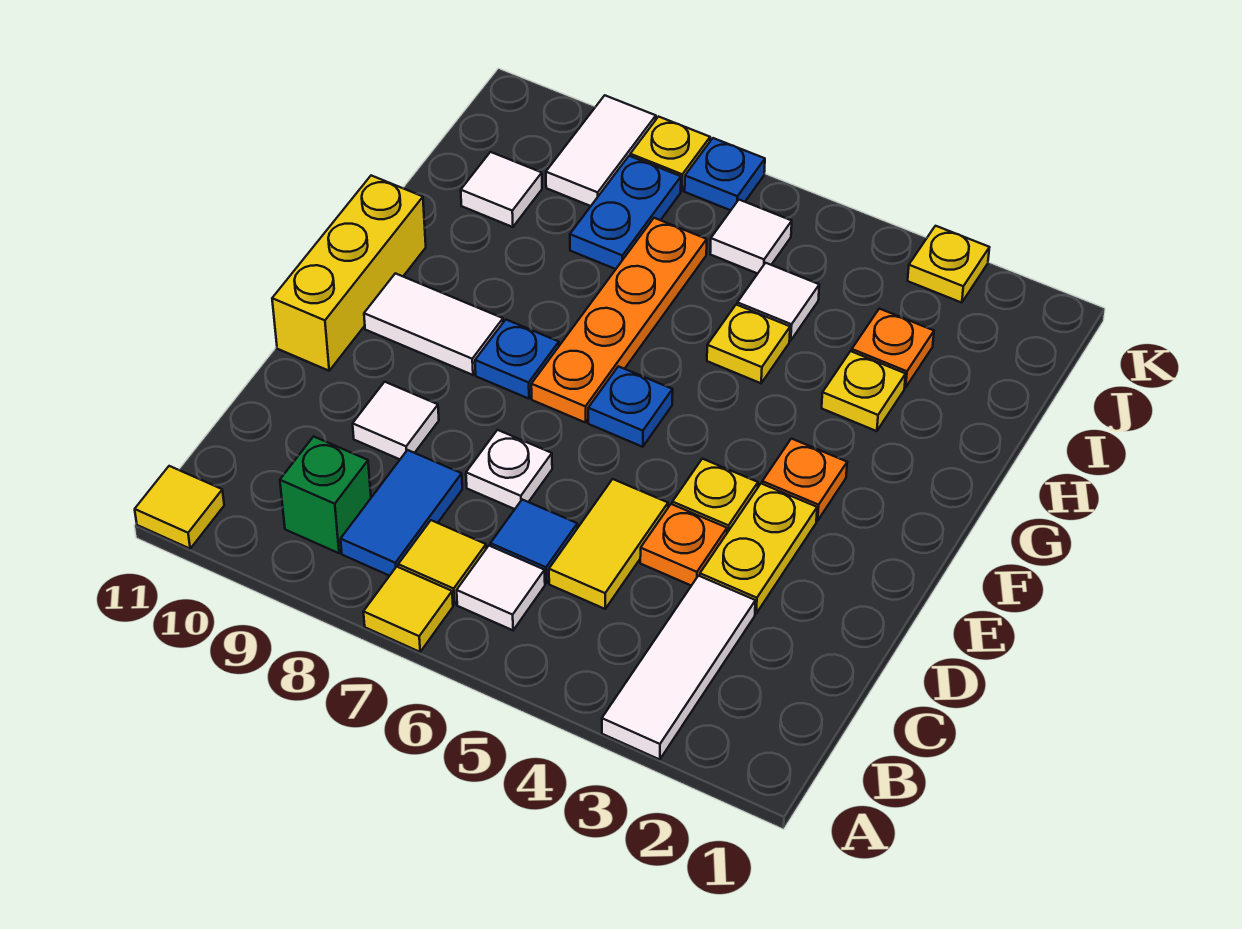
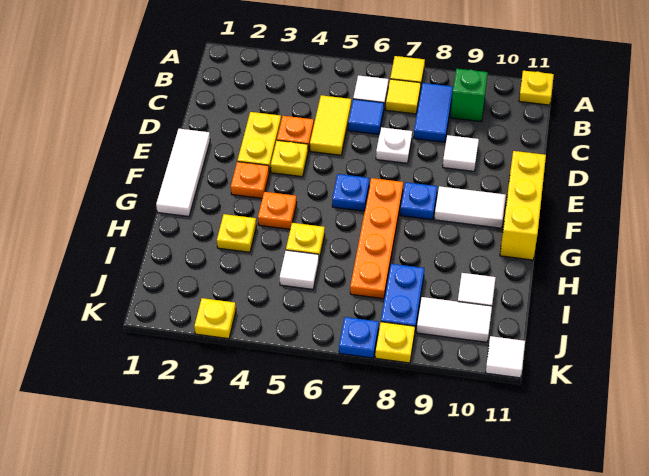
white tile A3:C3 level 1 -> white tile E1:G1 level 1
yellow tile A11 level 1 -> yellow plate A11 level 1
orange plate I3 level 1 -> orange plate G4 level 1
white tile J6 level 1 -> white tile K11 level 1
white tile J9:K9 level 1 -> white tile J9:J10 level 1

